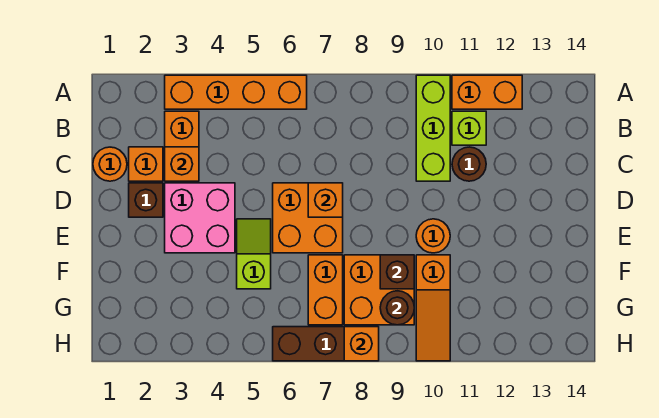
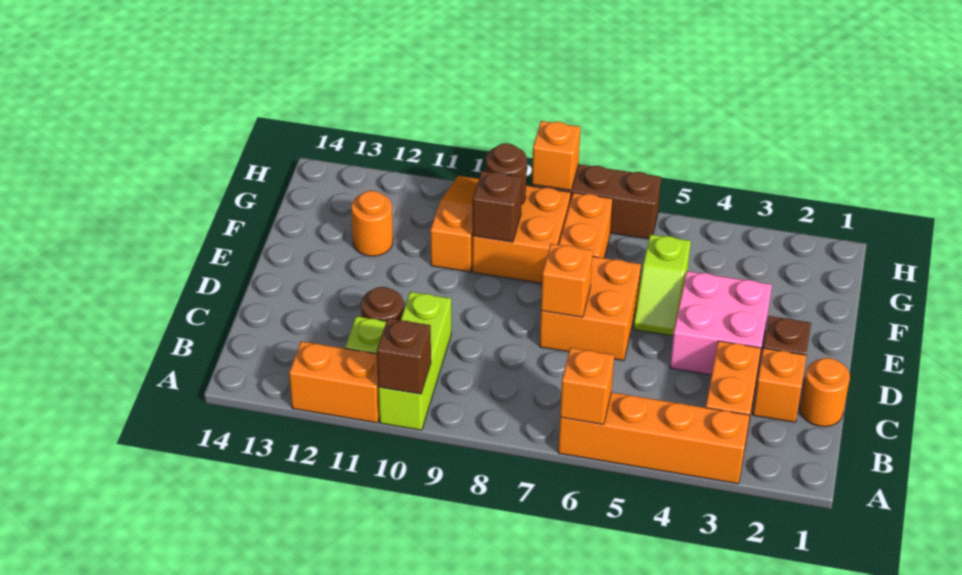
none -> brown brick A10 level 2
orange brick C3 level 2 -> orange brick A6 level 2
orange round brick E10 level 1 -> orange round brick F12 level 1

